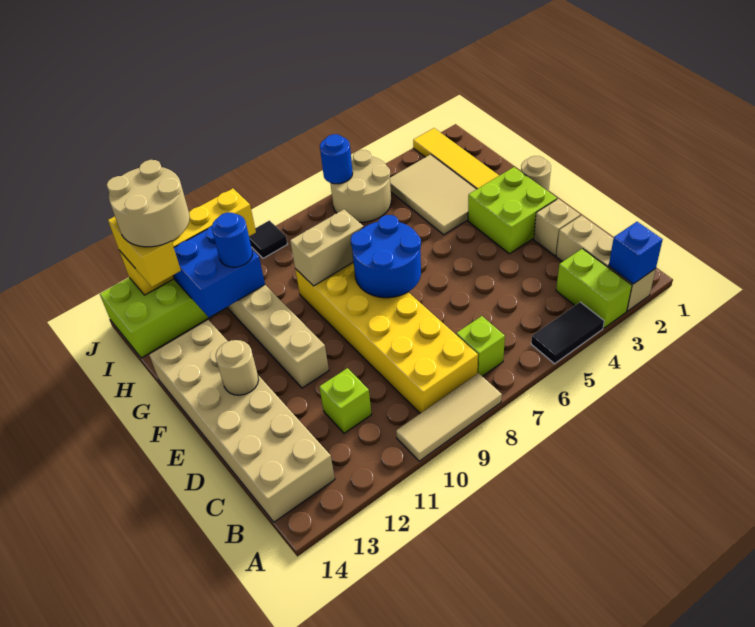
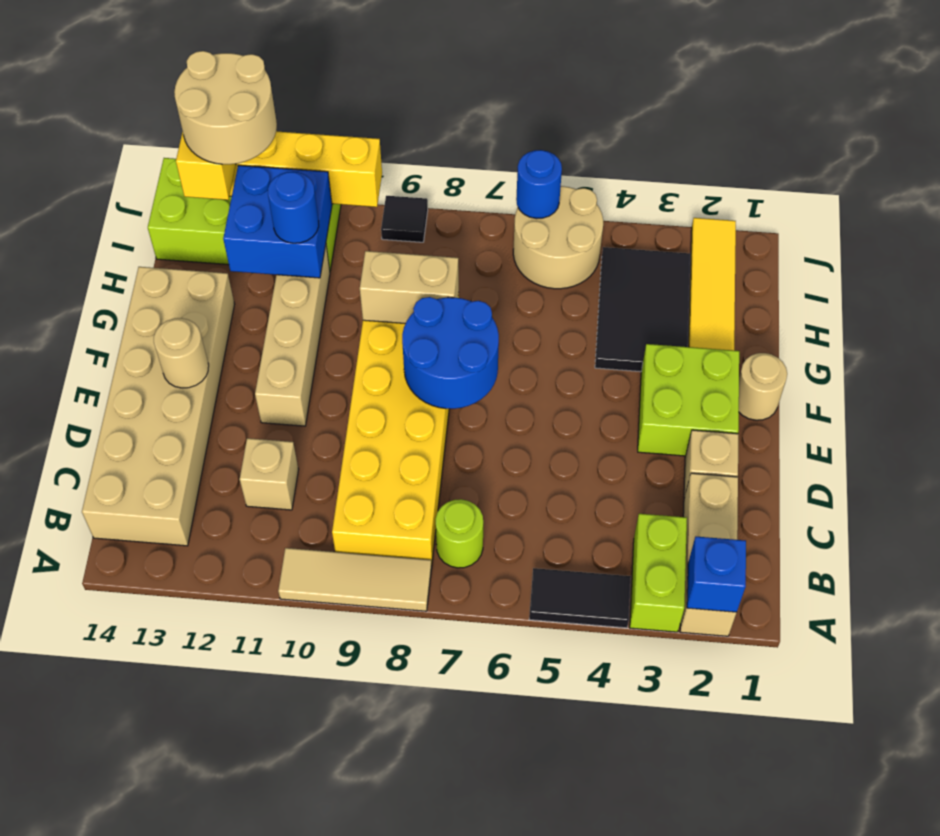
lime brick B7 level 1 -> lime round brick B7 level 1
lime brick C11 level 1 -> tan brick C11 level 1
tan tile G3:I4 level 1 -> black tile G3:I4 level 1

